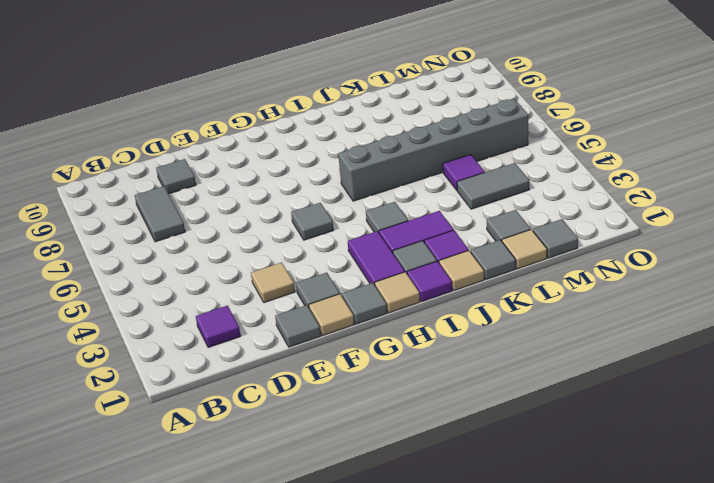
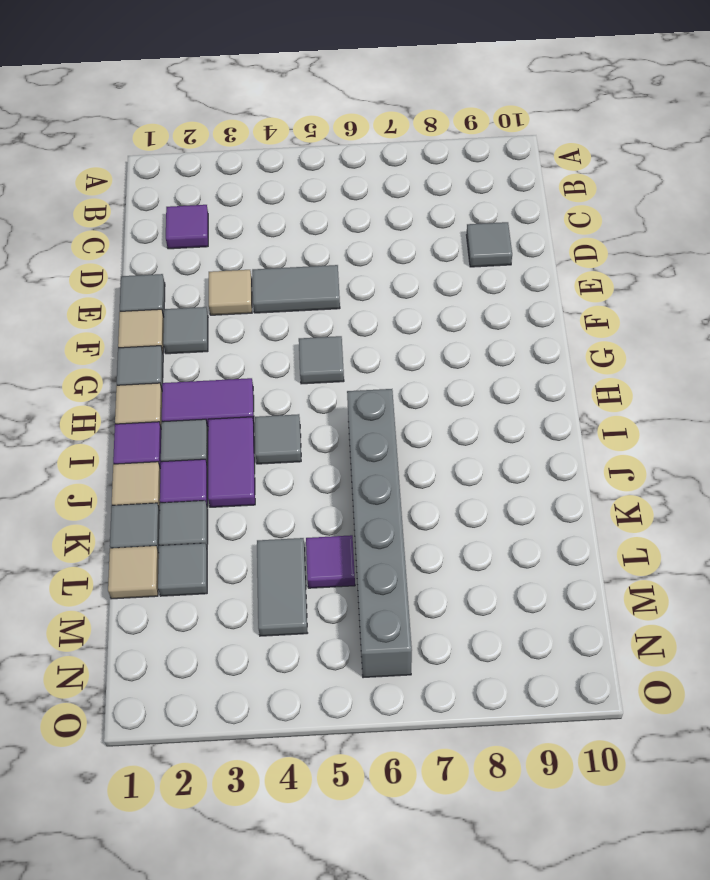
grey tile C7:C8 level 1 -> grey tile E4:E5 level 1
grey tile M1 level 1 -> grey tile K2 level 1

